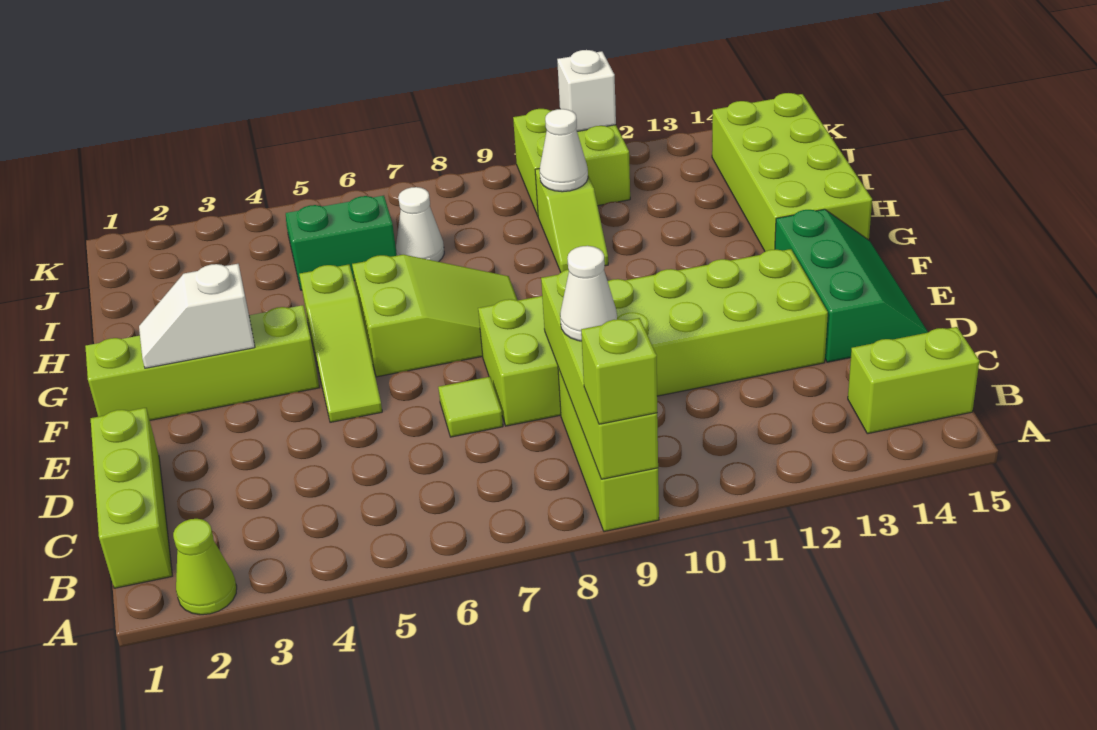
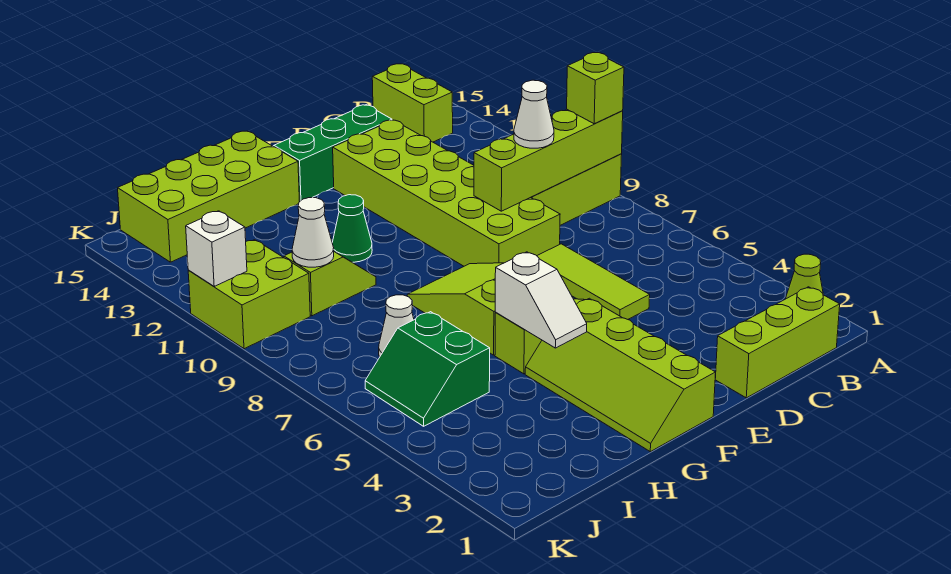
lime tile D7 level 1 -> lime tile D5:D7 level 1
white slope F2:F3 level 2 top 3 -> white slope G4:G5 level 2 top 5
none -> green cone G11 level 1

